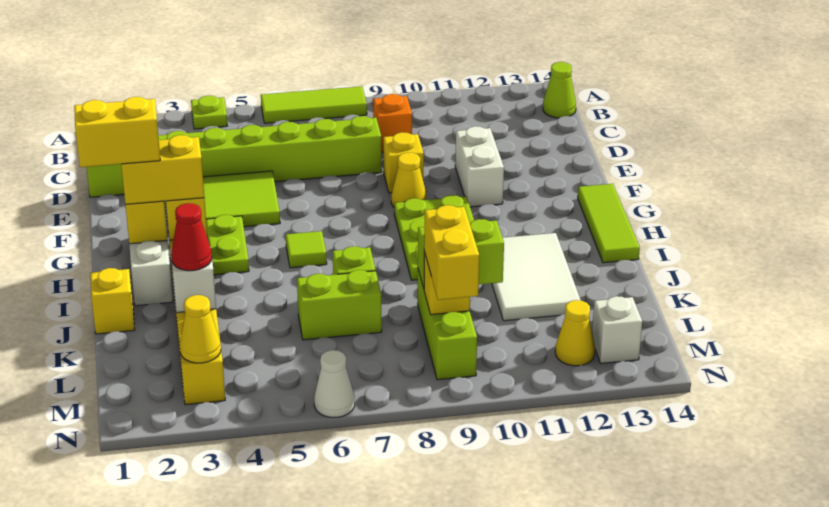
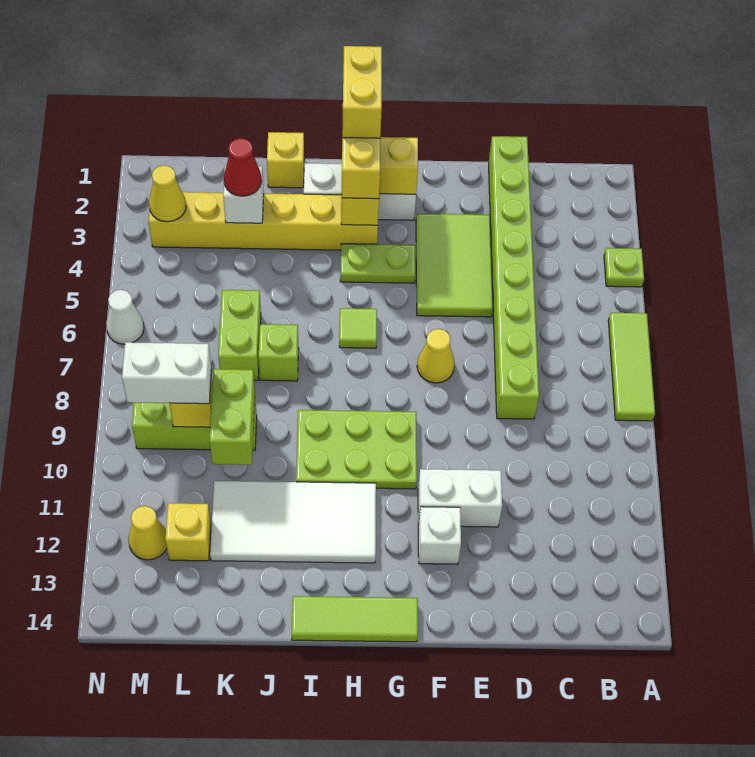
lime cone B14 level 1 -> none
orange brick C9 level 1 -> none
yellow brick E9 level 1 -> yellow brick L12 level 1
yellow cone F9 level 1 -> yellow cone F7 level 1
white tile I11:K12 level 1 -> white tile H11:K12 level 1
yellow brick L9:M9 level 3 -> white brick L9:M9 level 3
white brick M13 level 1 -> white brick F12 level 1

